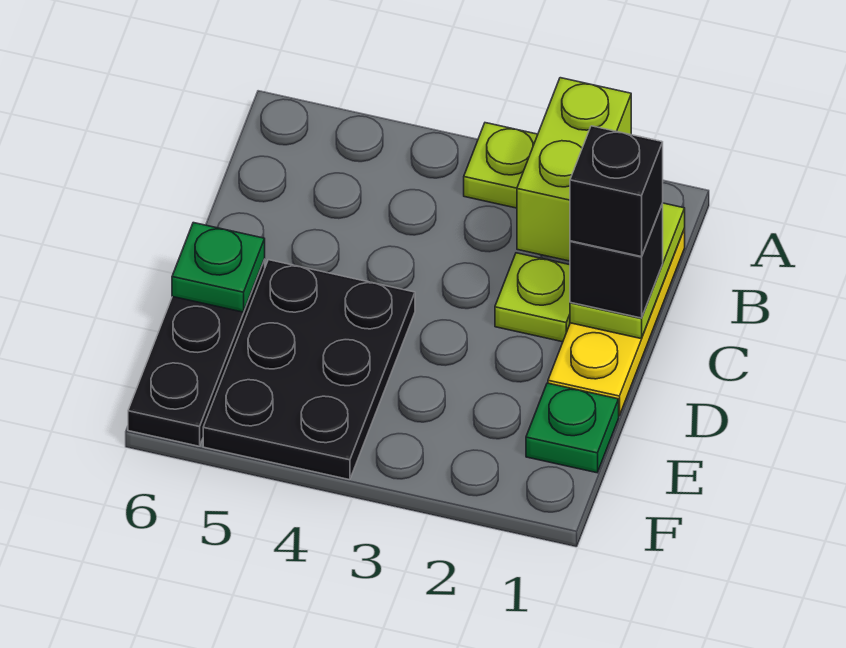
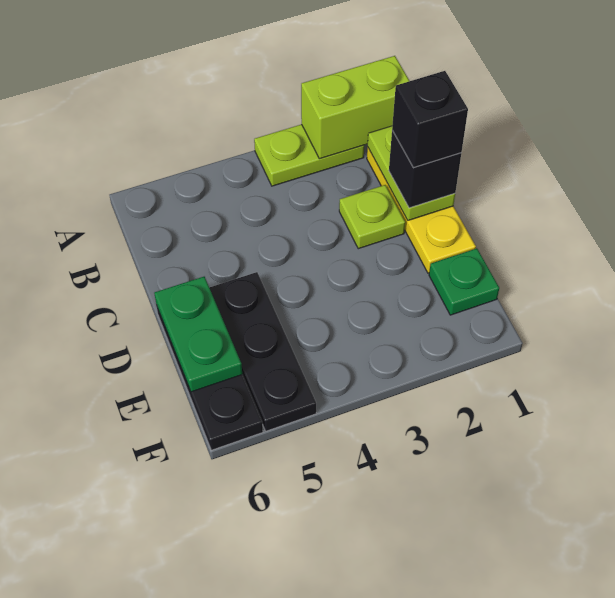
lime brick A2:B2 level 2 -> lime brick A1:A2 level 2
black plate D4:F5 level 1 -> black plate D5:F5 level 1
green plate D6 level 2 -> green plate D6:E6 level 2

